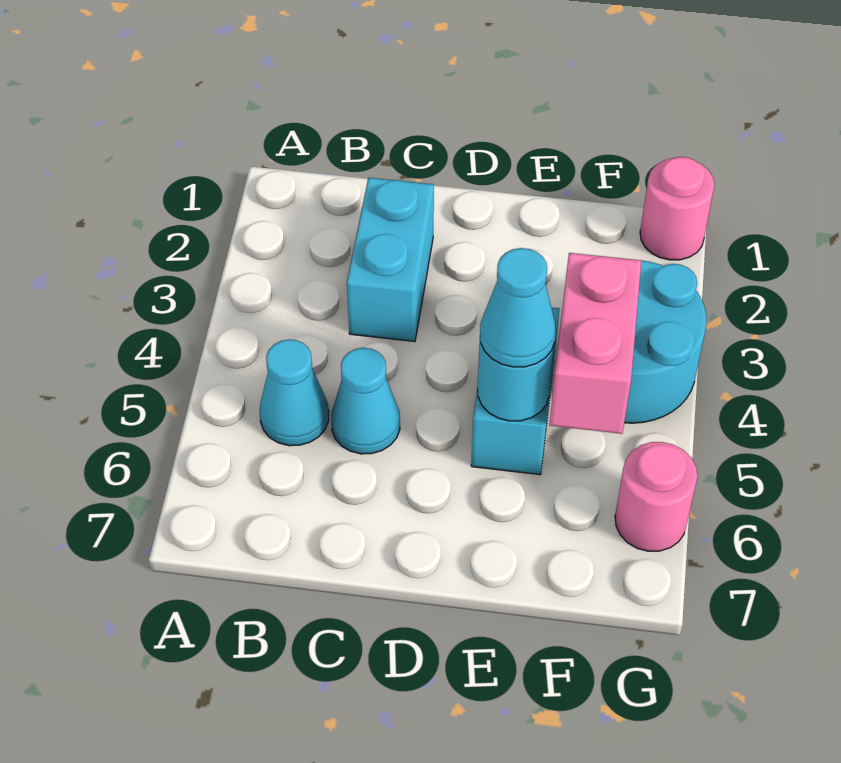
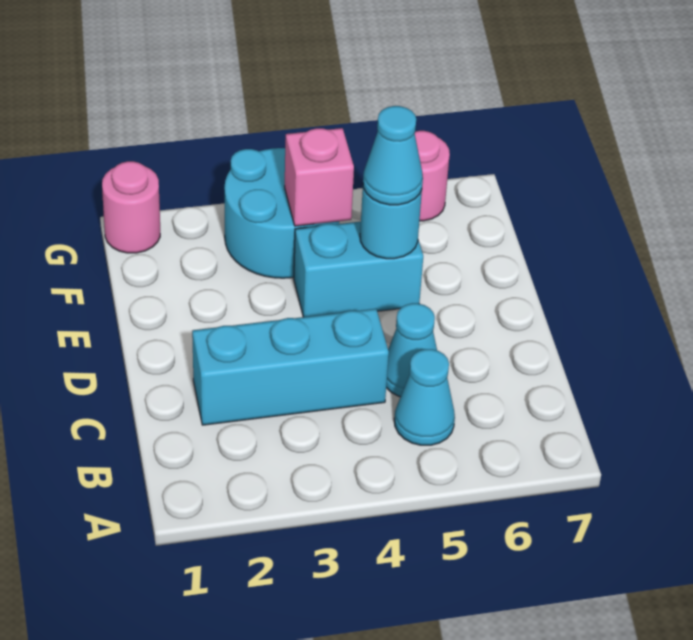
cyan brick C2:C3 level 1 -> cyan brick C2:C4 level 1
pink brick F4:F5 level 2 -> pink brick F4 level 2

